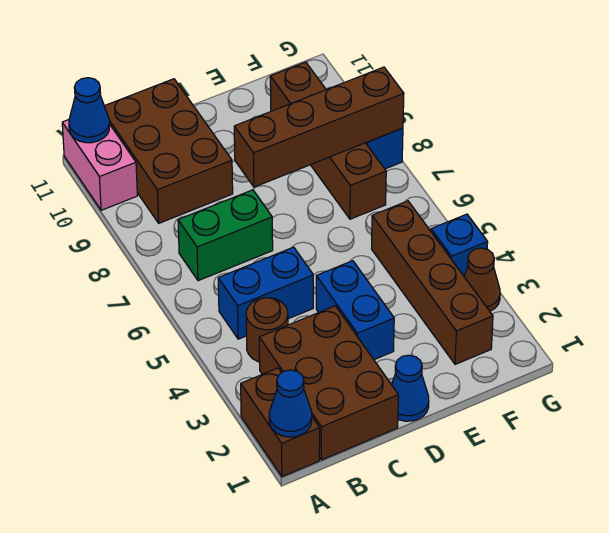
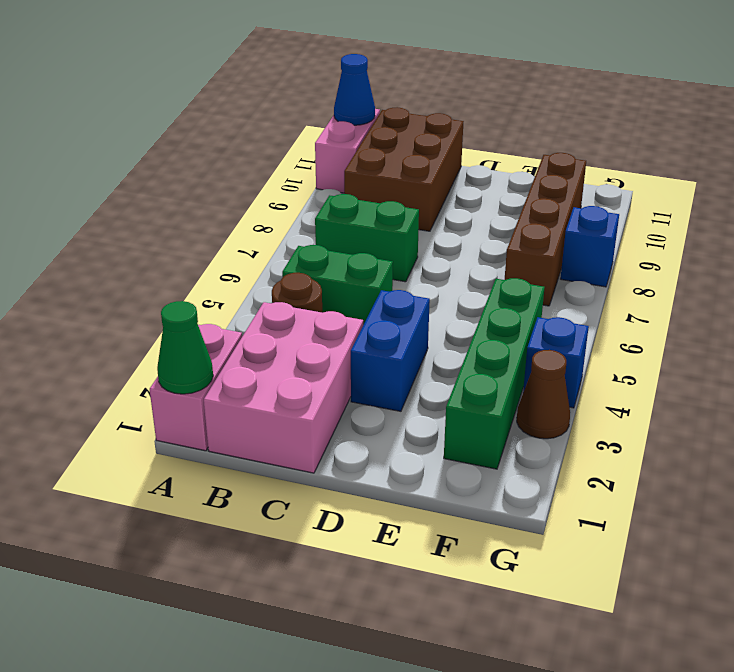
brown brick A1:A2 level 1 -> pink brick A1:A2 level 1
blue cone A1 level 2 -> green cone A1 level 2
brown brick B1:C3 level 1 -> pink brick B1:C3 level 1
blue brick B5:C5 level 1 -> green brick B5:C5 level 1
blue cone D1 level 1 -> none
brown brick D8:G8 level 2 -> none
brown brick F2:F5 level 1 -> green brick F2:F5 level 1

